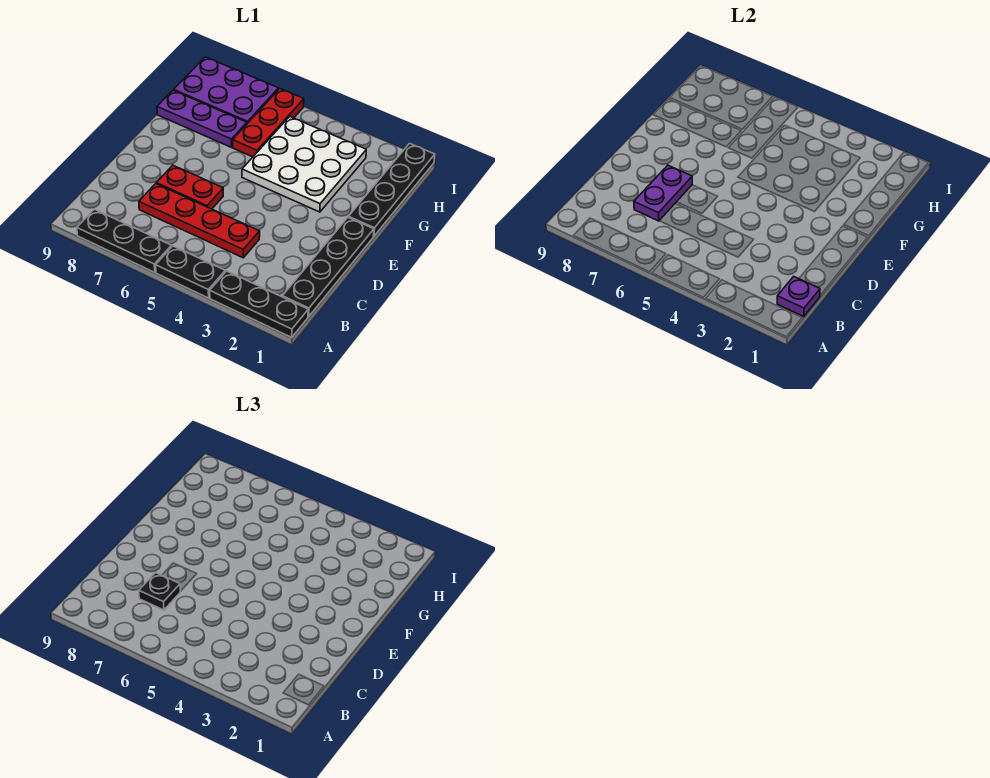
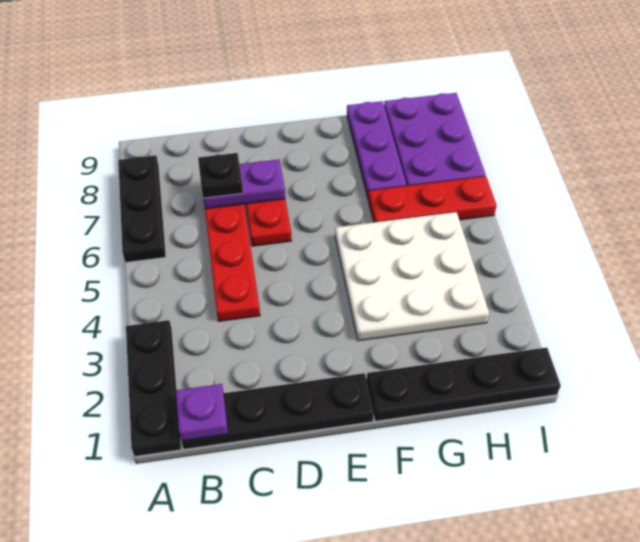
black plate A4:A5 level 1 -> none

